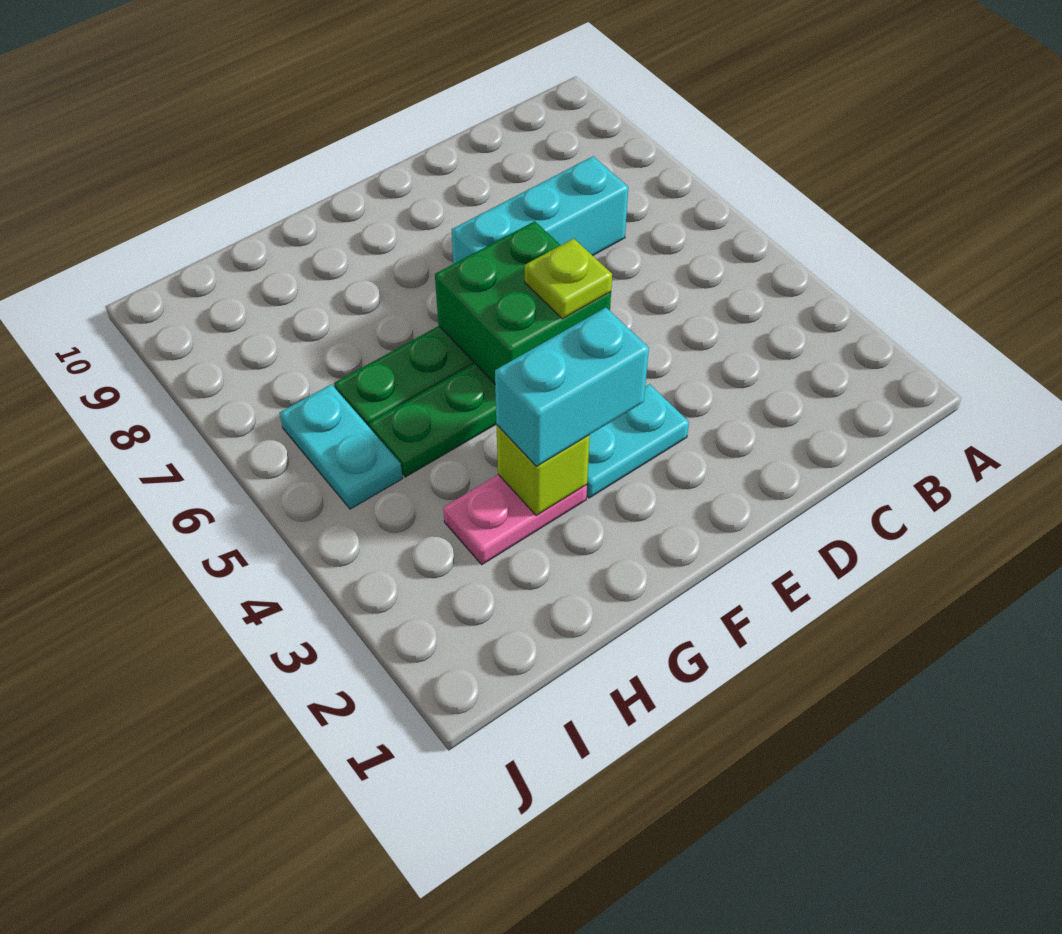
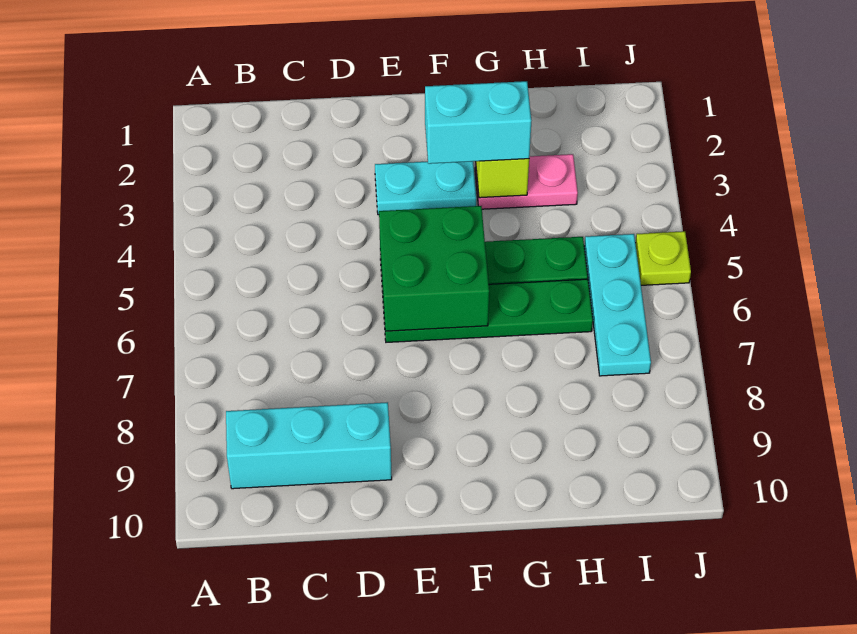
cyan brick C7:E7 level 1 -> cyan brick B9:D9 level 1
lime plate E5 level 3 -> lime plate J5 level 1
cyan plate I5:I6 level 1 -> cyan plate I5:I7 level 1

